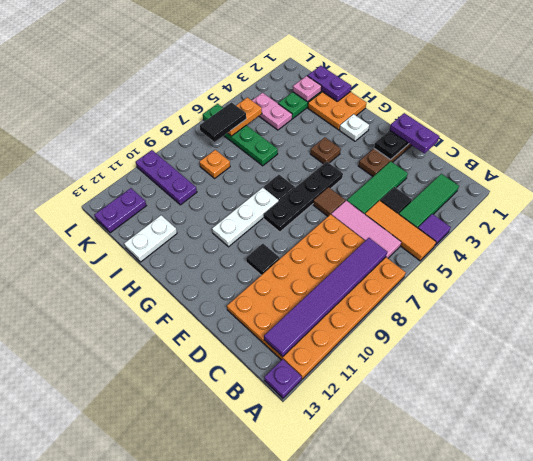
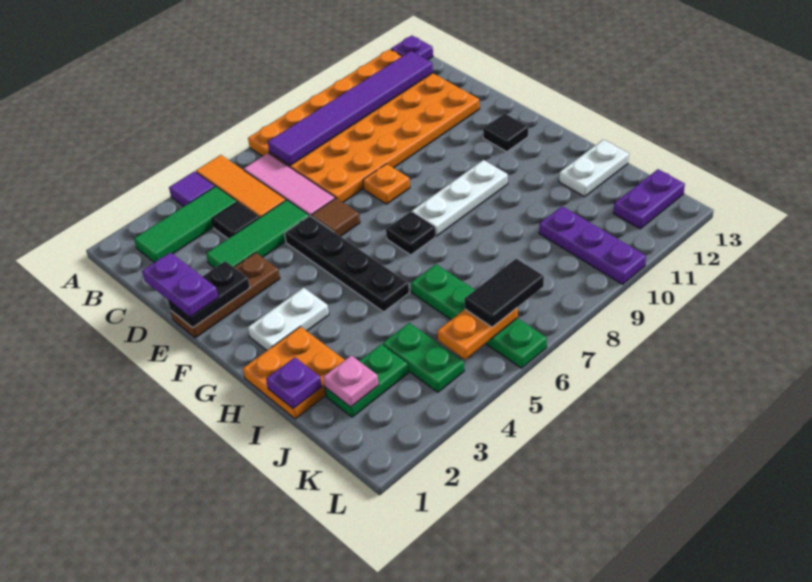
black tile E10 level 1 -> black tile F12 level 1
black plate F5:F8 level 1 -> black plate E5:H5 level 1
white plate G2 level 1 -> white plate G2:G3 level 1
brown plate G4 level 1 -> none
purple plate I1:J1 level 2 -> purple plate I1 level 2
pink plate J4:K4 level 1 -> green plate J4:K4 level 1
orange plate J8 level 1 -> orange plate E8 level 1

